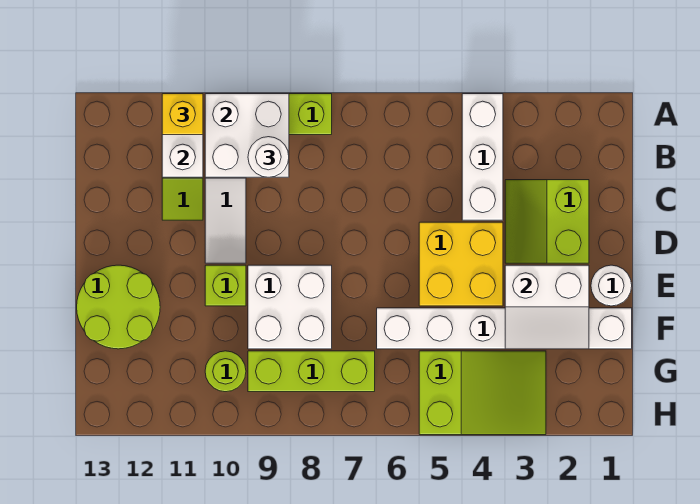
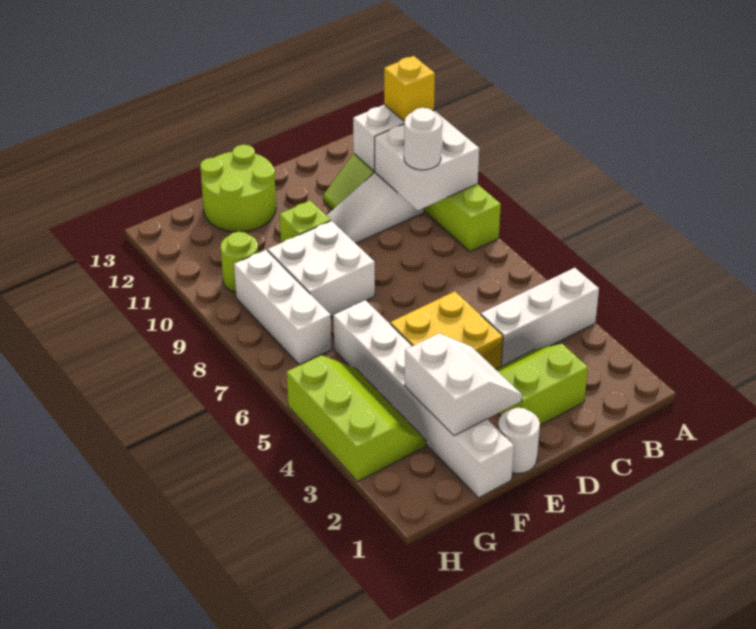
white slope E2:F3 level 2 top E -> white slope E2:F3 level 2 top F
lime slope G3:H5 level 1 top 5 -> lime slope G3:H5 level 1 top H
lime brick G7:G9 level 1 -> white brick G7:G9 level 1

